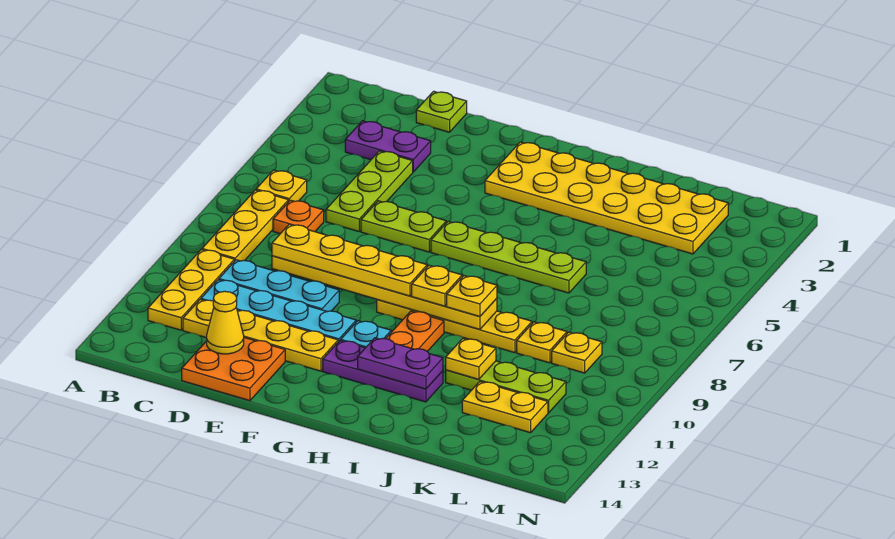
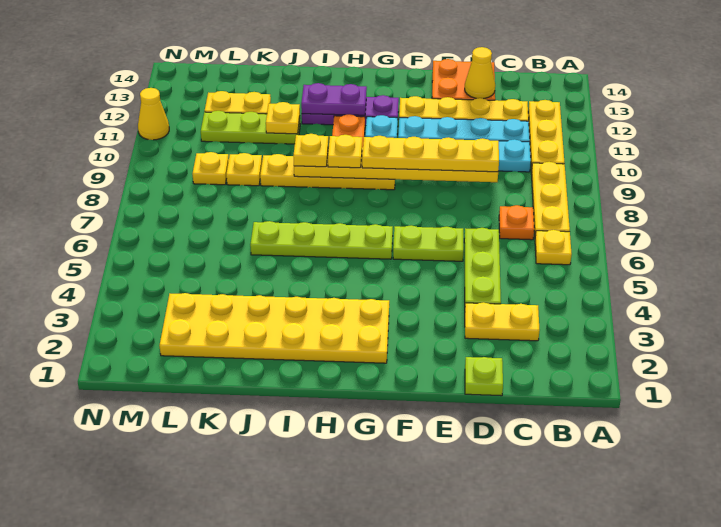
purple plate C3:D3 level 1 -> yellow plate C3:D3 level 1
none -> yellow cone N11 level 1

